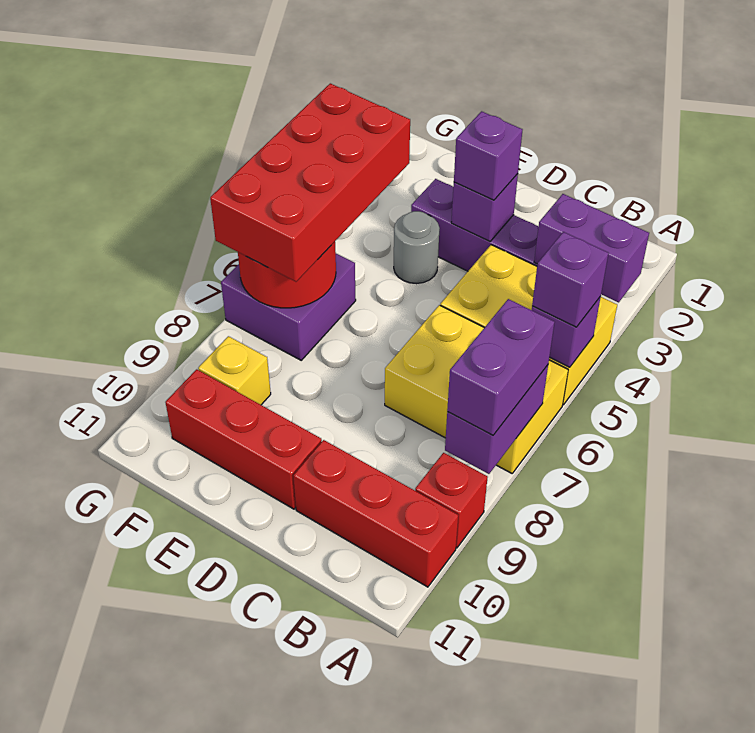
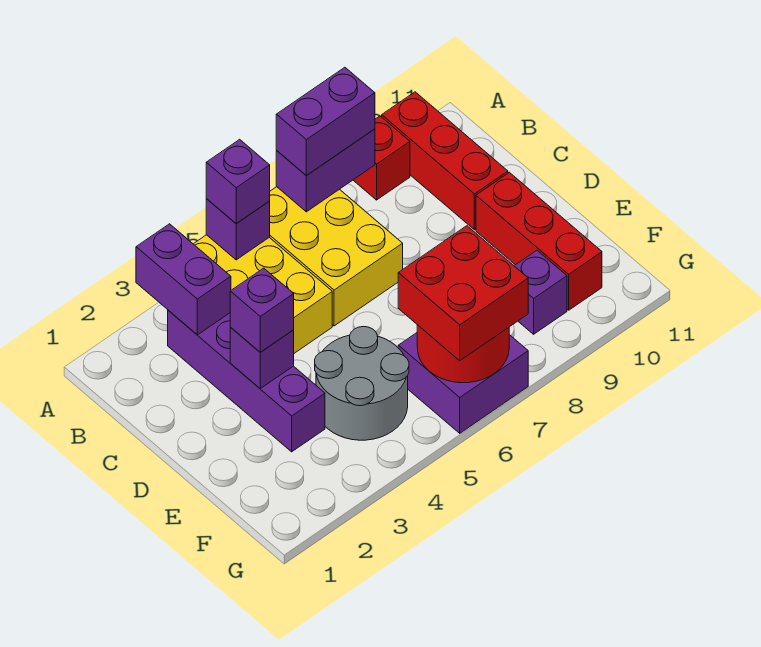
grey round brick E4 level 1 -> grey round brick E4:F5 level 1
red brick F4:G7 level 3 -> red brick F6:G7 level 3
yellow brick F9 level 1 -> purple brick F9 level 1

